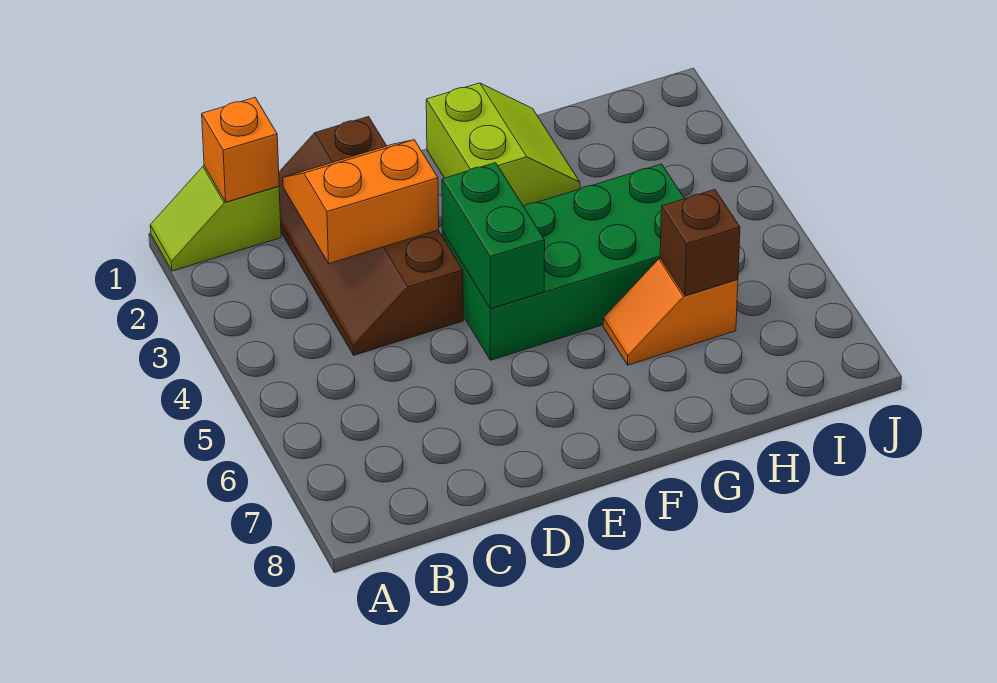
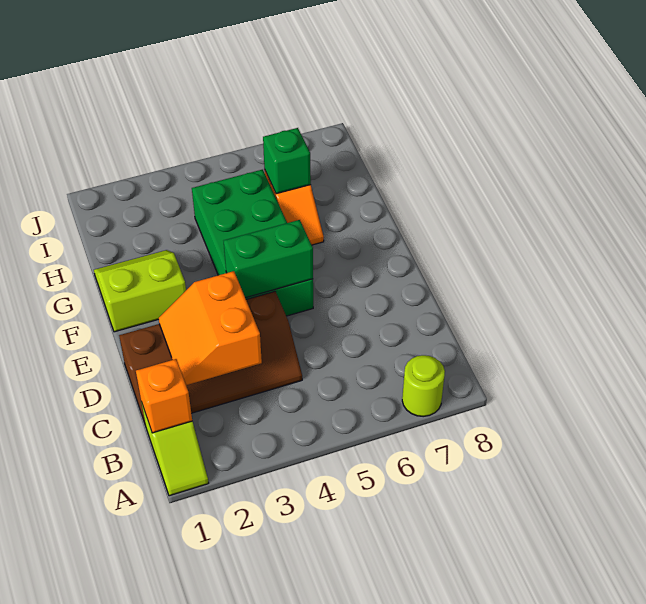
none -> lime round brick A7 level 1
brown brick H6 level 2 -> green brick H6 level 2

